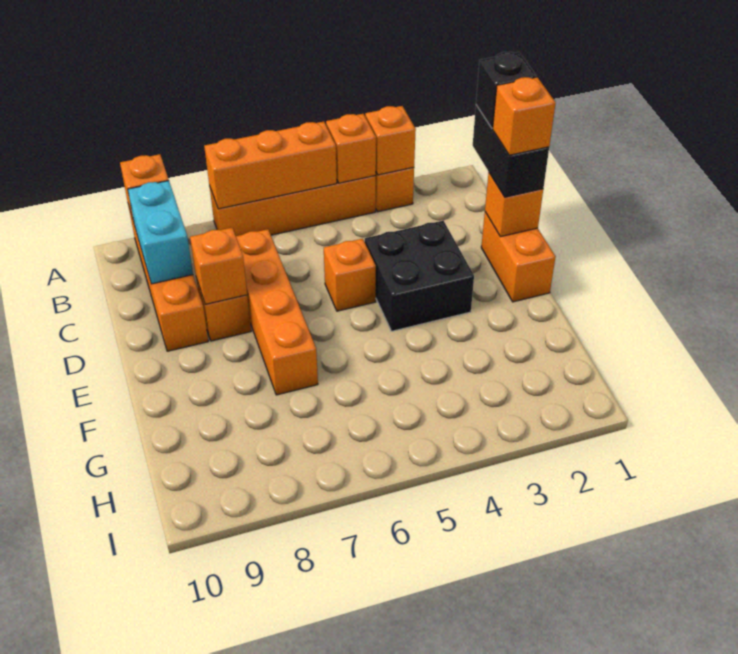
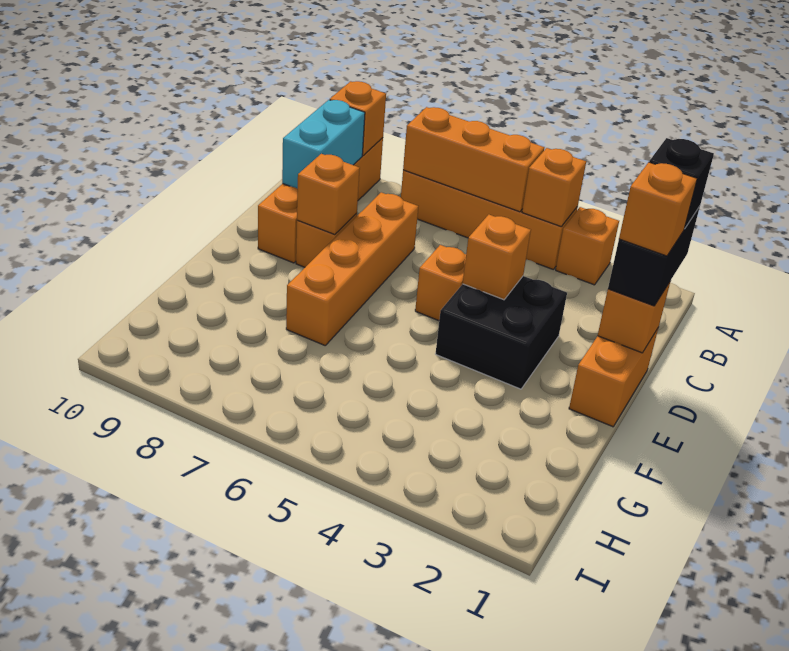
orange brick A3 level 2 -> orange brick D4 level 2

